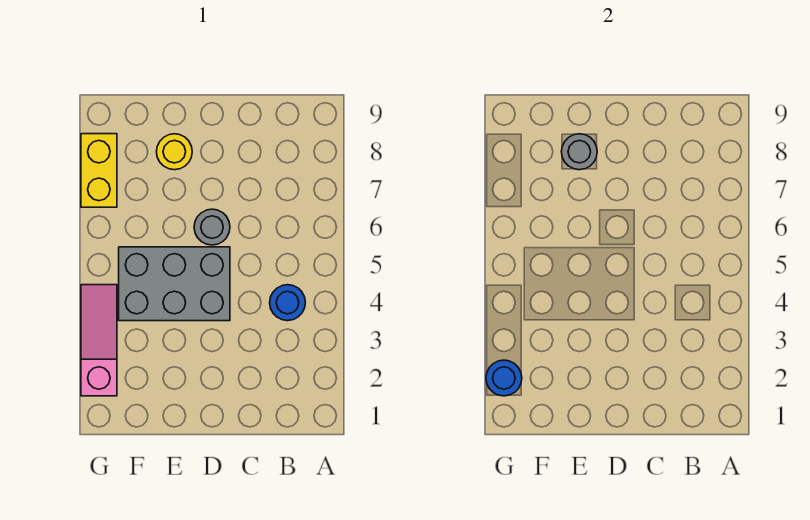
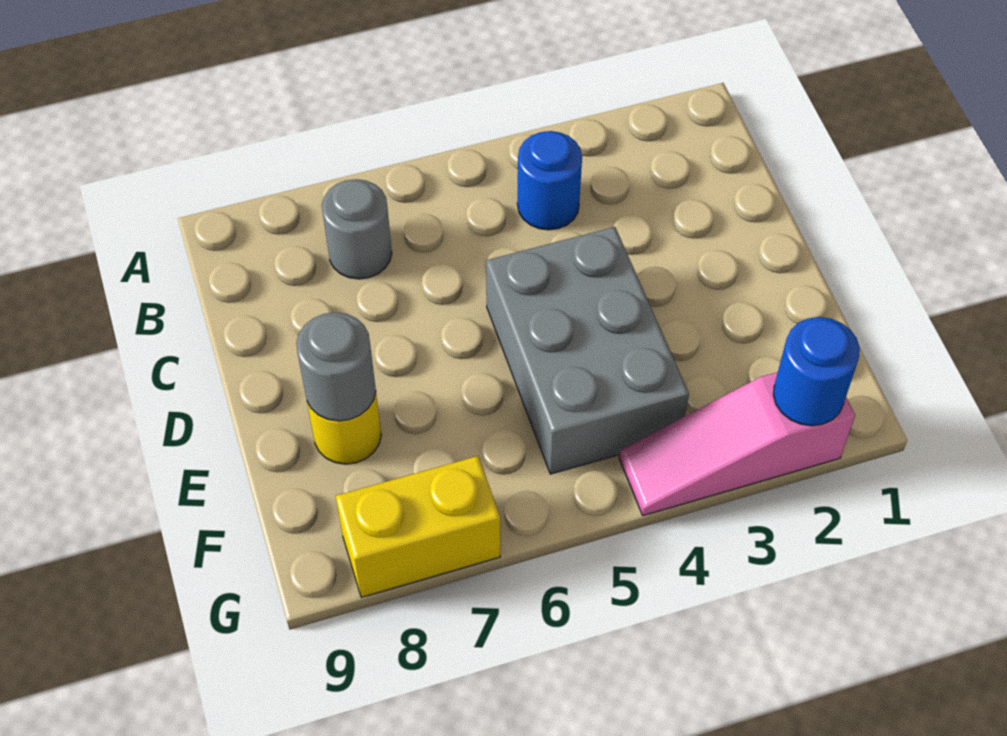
grey round brick D6 level 1 -> grey round brick B7 level 1

